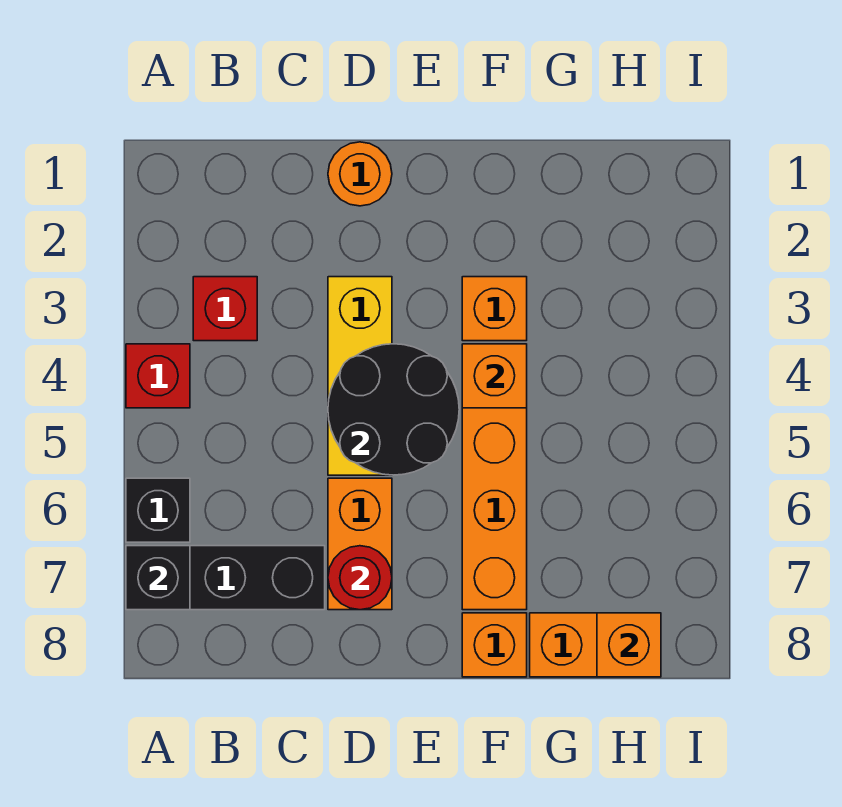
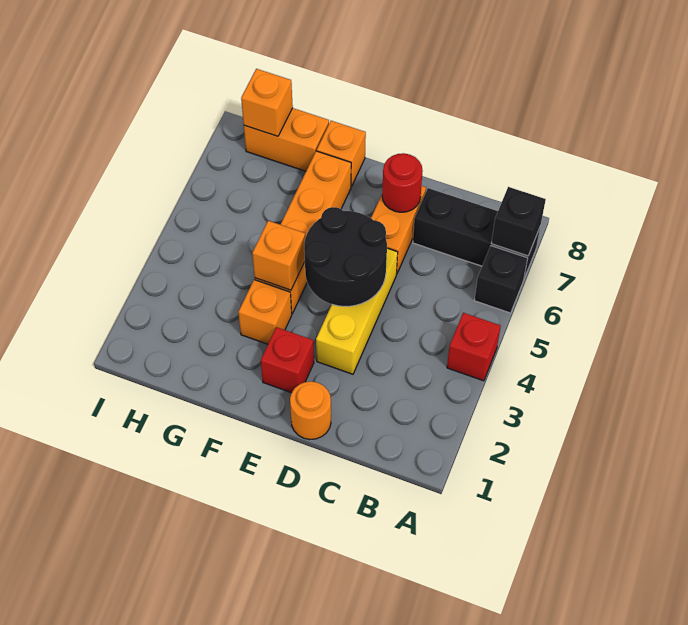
red brick B3 level 1 -> red brick E2 level 1

